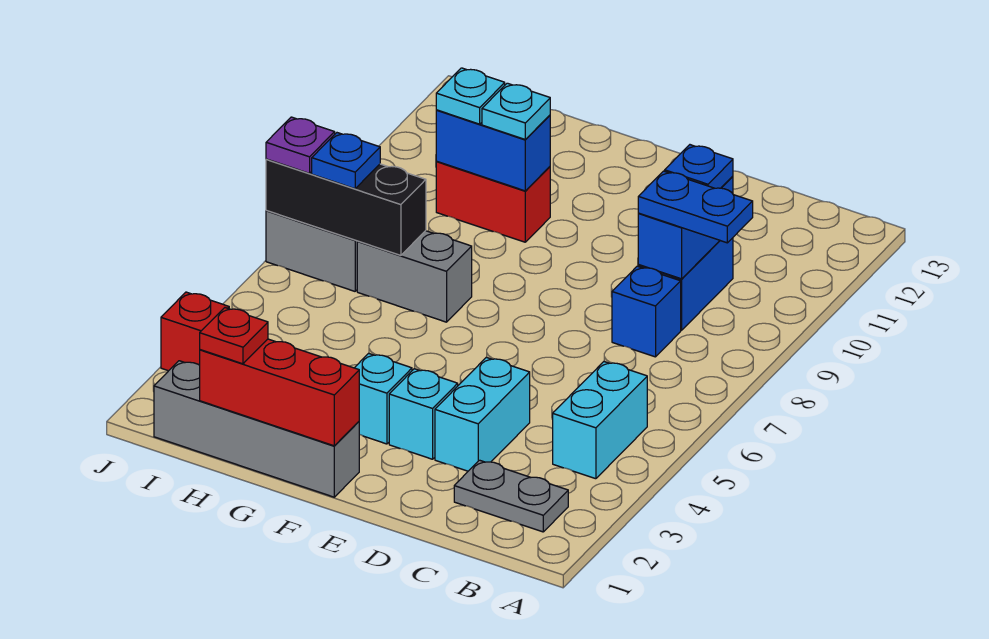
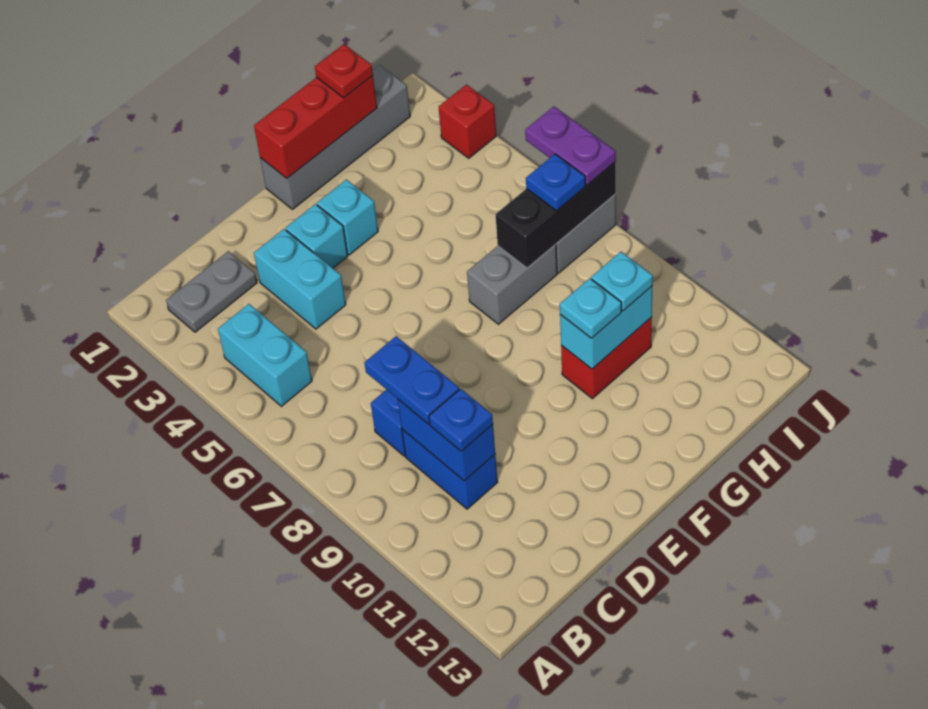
blue plate B9:C9 level 3 -> blue plate C8:C9 level 3
blue brick G10:H10 level 2 -> cyan brick G10:H10 level 2
purple plate J7 level 3 -> purple plate J6:J7 level 3

